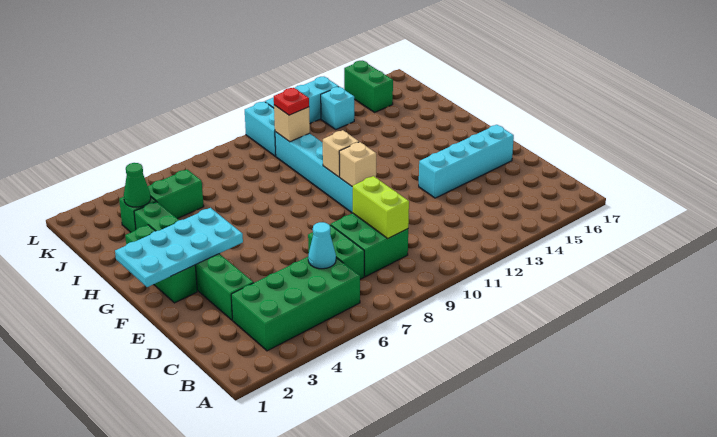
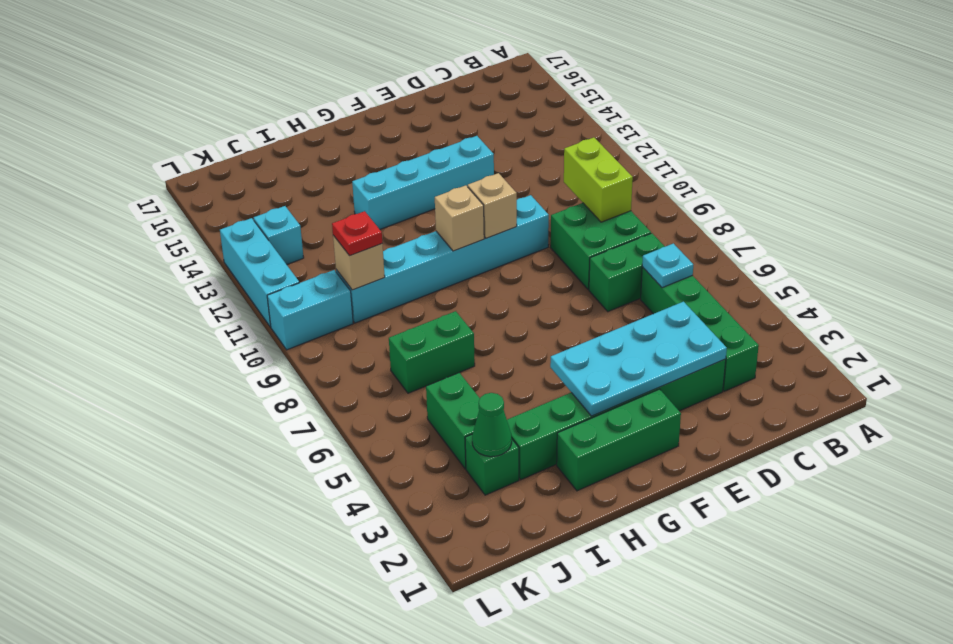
green brick B3:C6 level 1 -> green brick C3:C6 level 1
cyan cone C6 level 2 -> cyan plate C6 level 2
lime brick C9:D9 level 2 -> lime brick C9:C10 level 2
cyan brick E13:E16 level 1 -> cyan brick E13:H13 level 1
cyan plate F1:G4 level 2 -> cyan plate D3:G4 level 2
green brick K15:L15 level 1 -> green brick I7:J7 level 1

